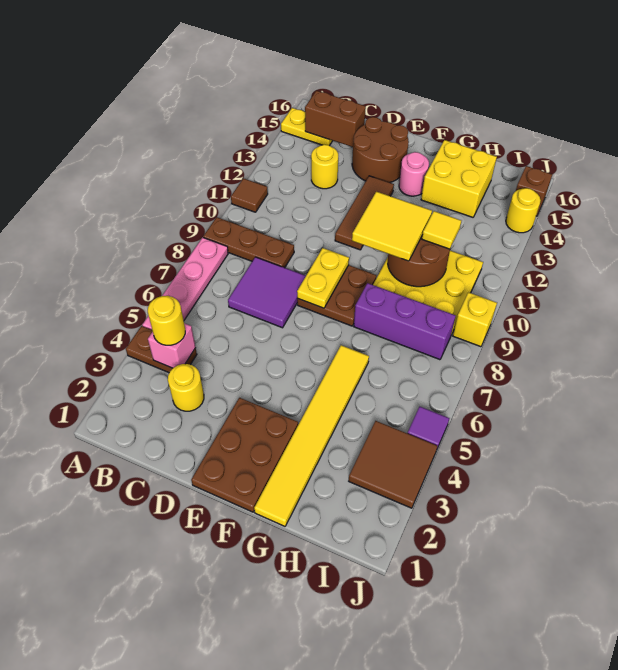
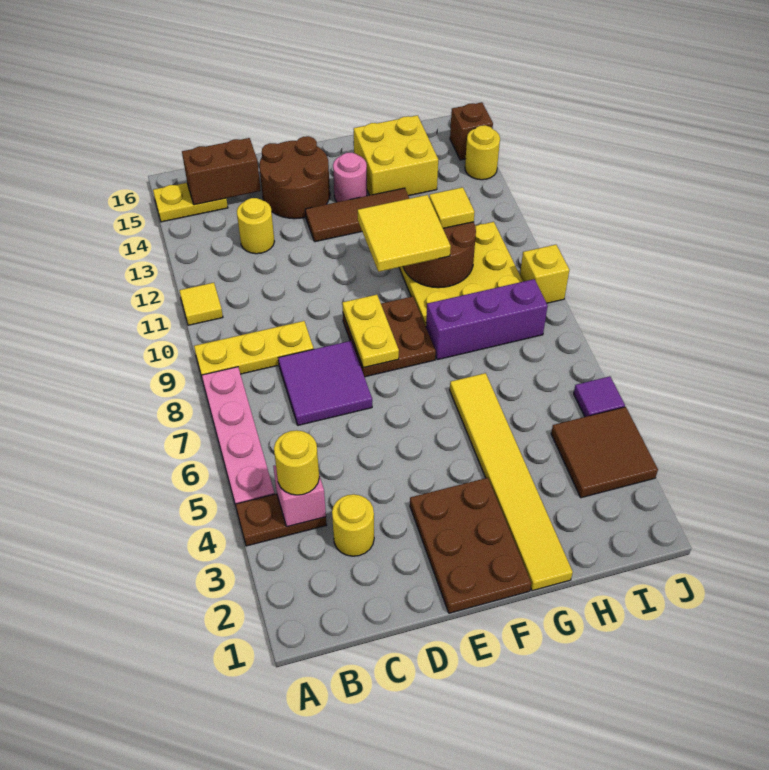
brown plate A9:C9 level 1 -> yellow plate A9:C9 level 1
brown tile A11 level 1 -> yellow tile A11 level 1
brown tile E11:E13 level 1 -> brown tile E13:G13 level 1

